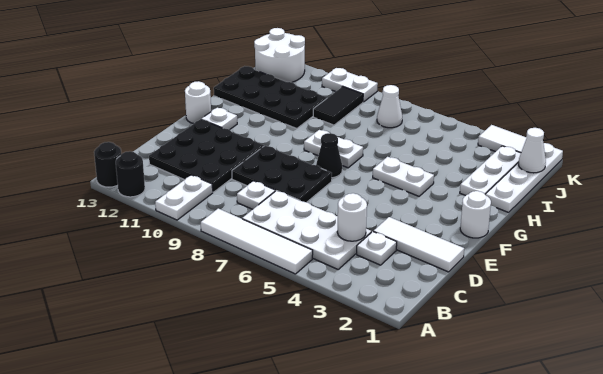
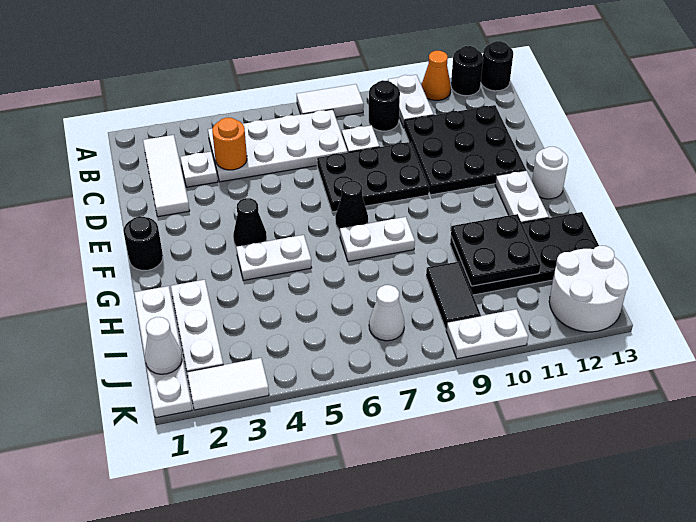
white tile A5:A8 level 1 -> white tile A7:A8 level 1
none -> orange cone A11 level 1
none -> black round brick B9 level 1
white round brick C4 level 2 -> orange round brick C4 level 2
white tile D1:D3 level 1 -> white tile B2:D2 level 1
white round brick F1 level 1 -> black round brick F1 level 1
none -> black cone F4 level 1
white plate F12 level 1 -> white plate F12:G12 level 1
none -> black plate H10:I11 level 2

